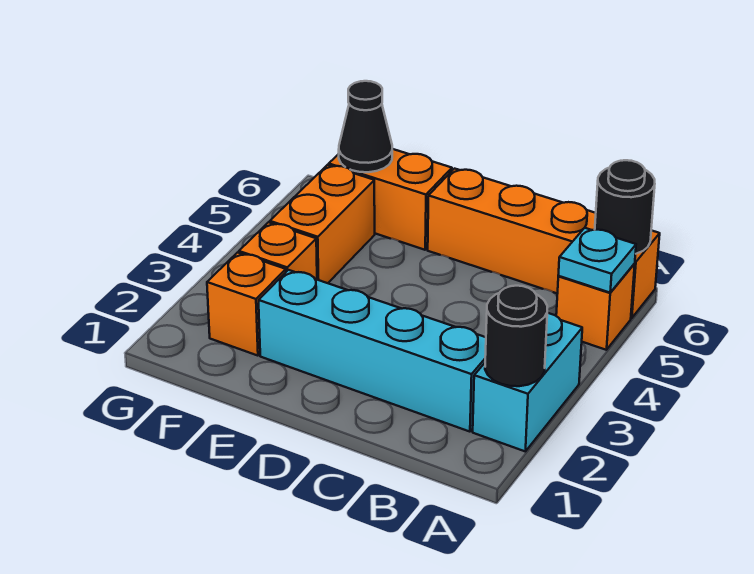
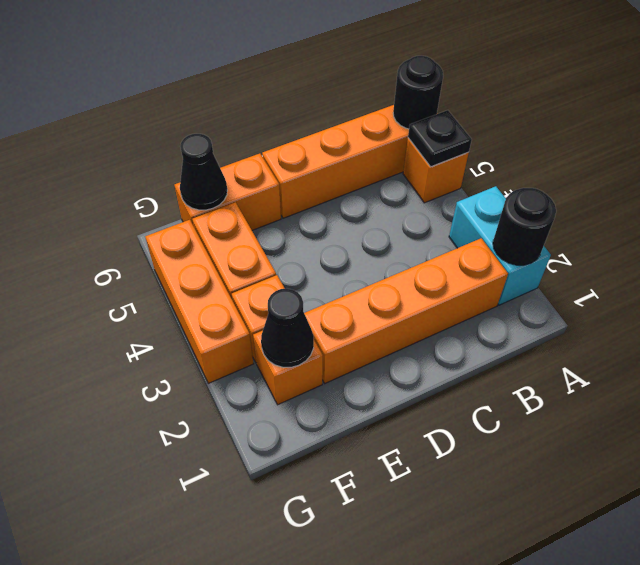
cyan plate A5 level 2 -> black plate A5 level 2
cyan brick B2:E2 level 1 -> orange brick B2:E2 level 1
none -> black cone F2 level 2
none -> orange brick G3:G5 level 1

